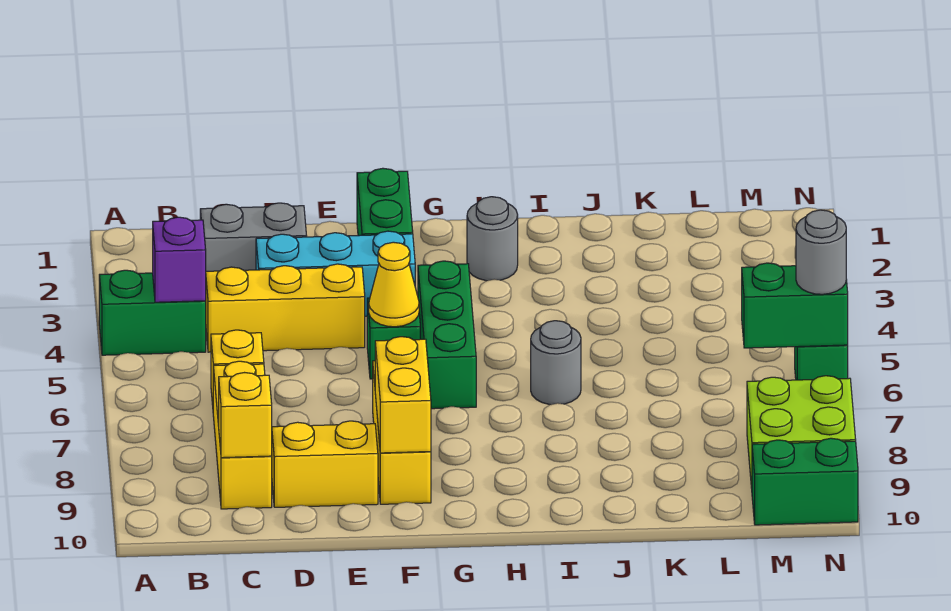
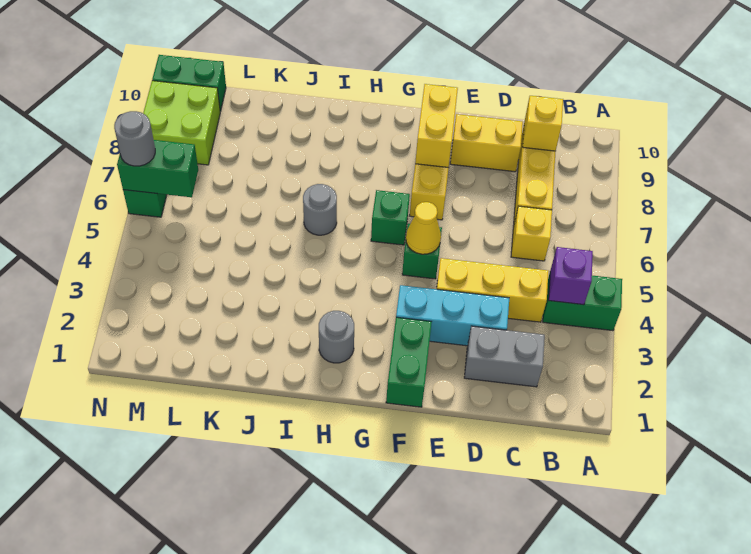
green brick G4:G6 level 1 -> green brick G6 level 1

